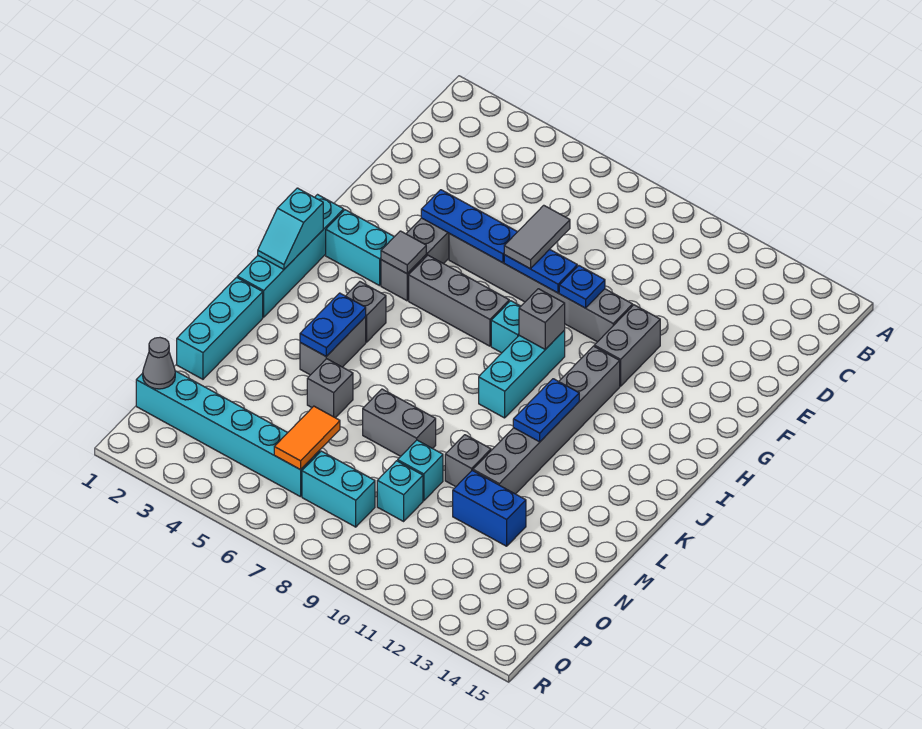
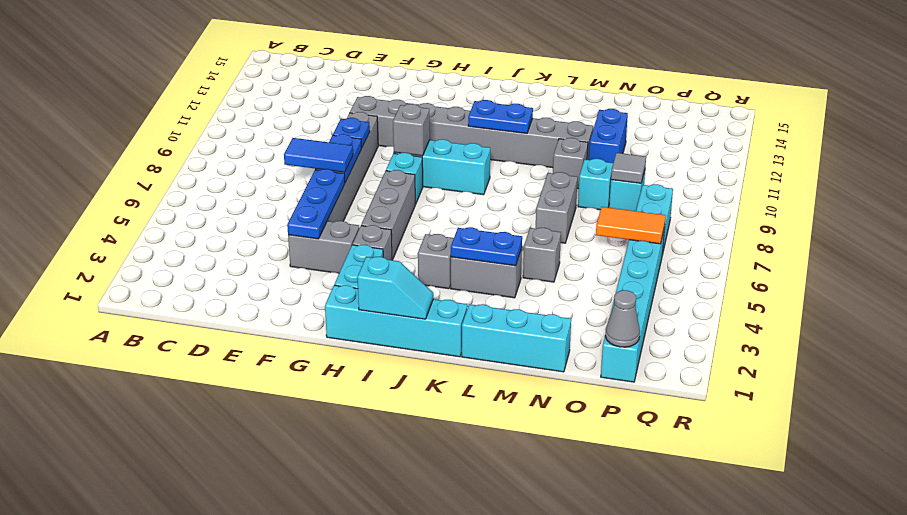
grey tile E7:F7 level 3 -> blue tile E7:F7 level 3
grey tile H4 level 2 -> grey tile O9 level 2

